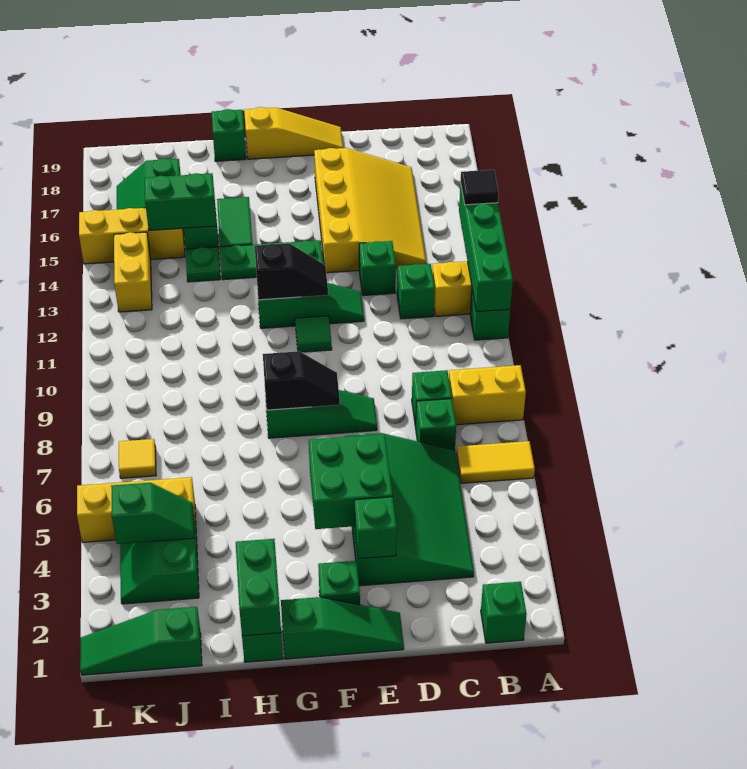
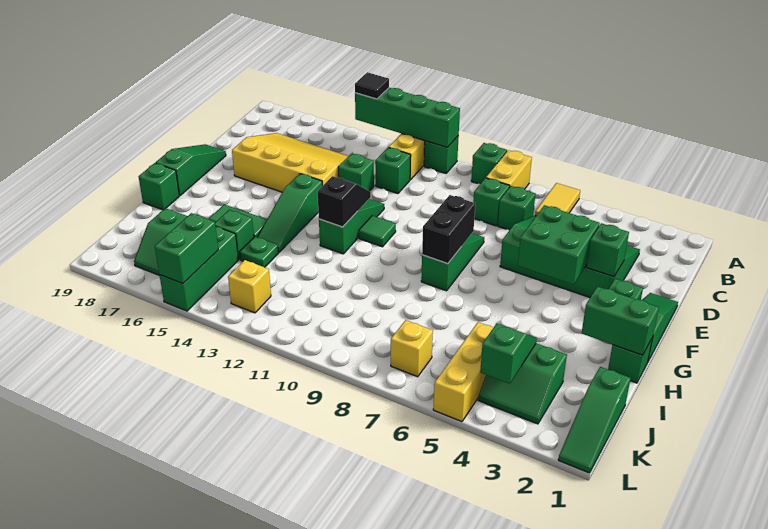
green brick B1 level 1 -> green brick A9 level 1
yellow slope E19:G19 level 1 top G -> green slope E19:G19 level 1 top G
black slope F8:G8 level 2 top G -> black brick F8:G8 level 2
green plate F14:H14 level 1 -> green slope F14:H14 level 1 top F
green brick I15:J15 level 2 -> green brick K15:L15 level 2
yellow brick J15:L15 level 1 -> green brick J15:L15 level 1
yellow tile K7 level 1 -> yellow brick K7 level 1
yellow brick K13:K14 level 1 -> yellow brick K13 level 1

